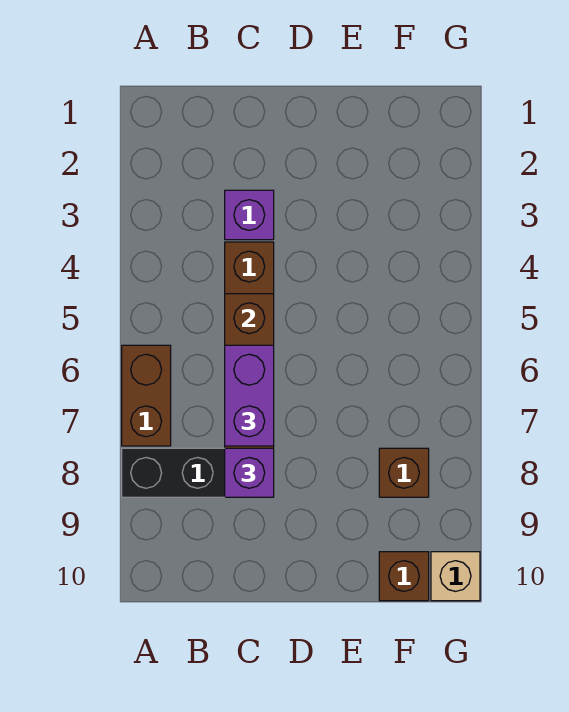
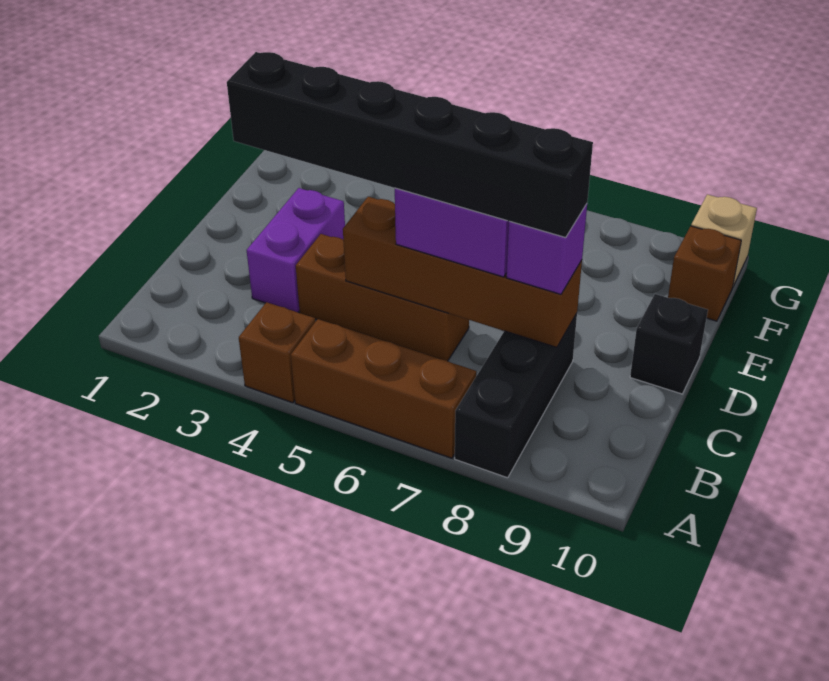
brown brick A6:A7 level 1 -> brown brick A5:A7 level 1
purple brick C3 level 1 -> purple brick C3:D3 level 1
none -> black brick C3:C8 level 4
none -> black brick D10 level 1
brown brick F8 level 1 -> brown brick A4 level 1

